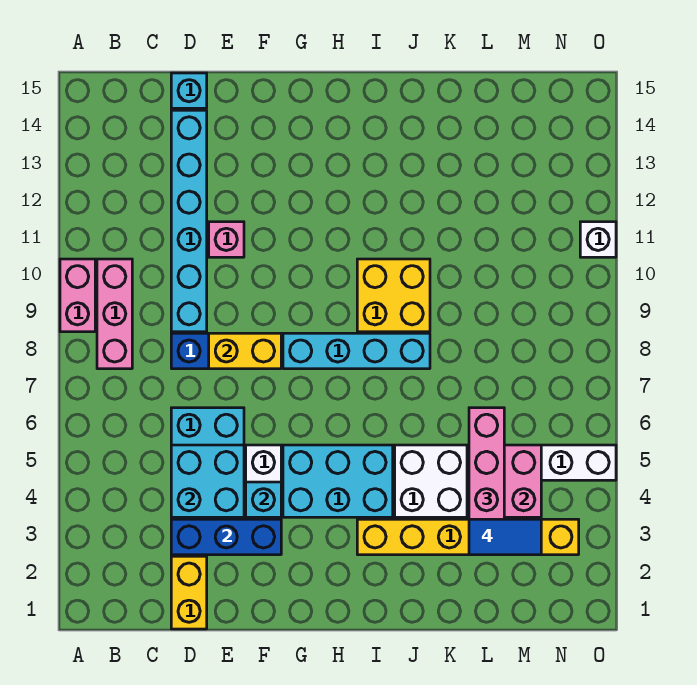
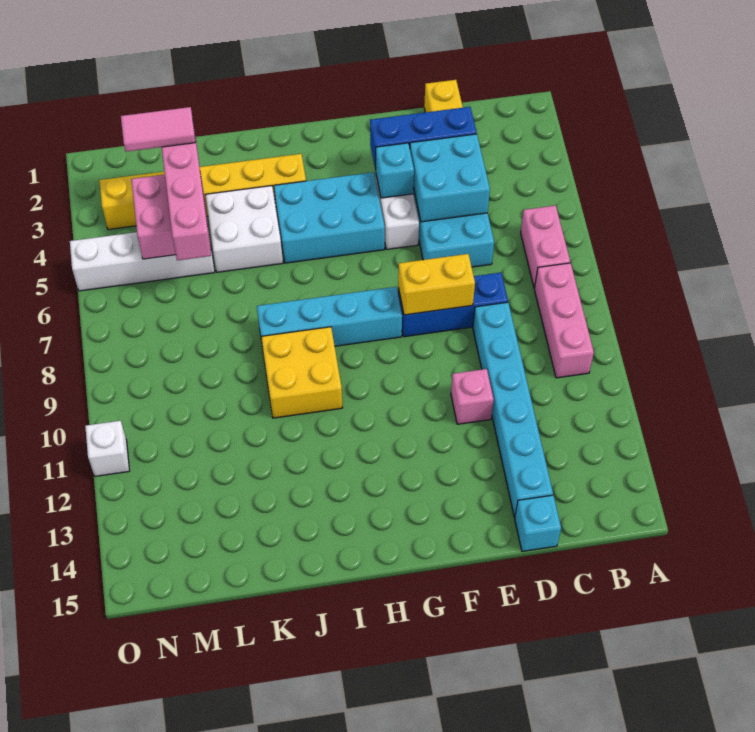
pink brick A9:A10 level 1 -> pink brick B6:B7 level 1
blue tile L3:M3 level 4 -> pink tile L3:M3 level 4

